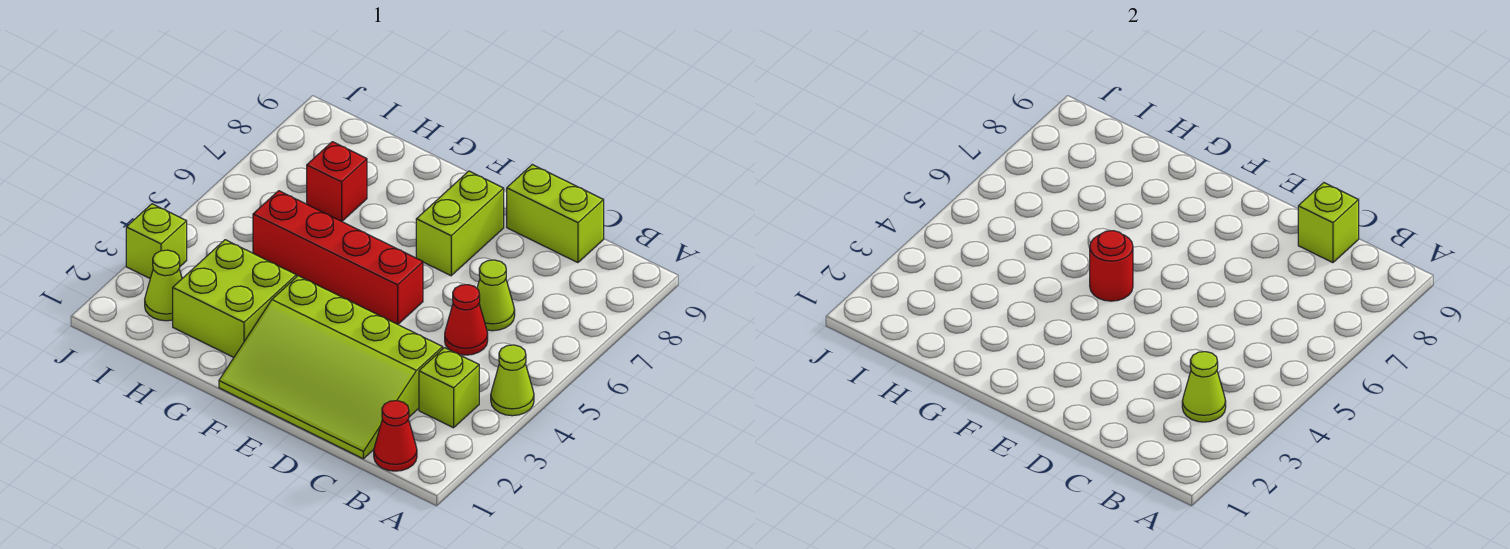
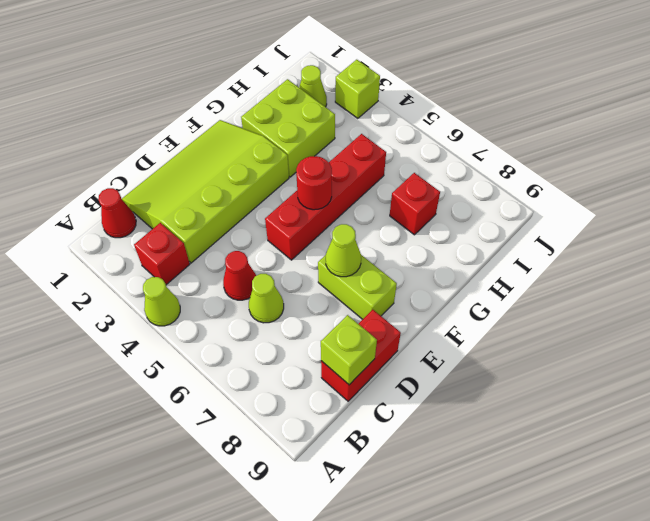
lime brick B3 level 1 -> red brick B3 level 1
lime cone B3 level 2 -> lime cone E7 level 2
lime brick C9:D9 level 1 -> red brick C9:D9 level 1

